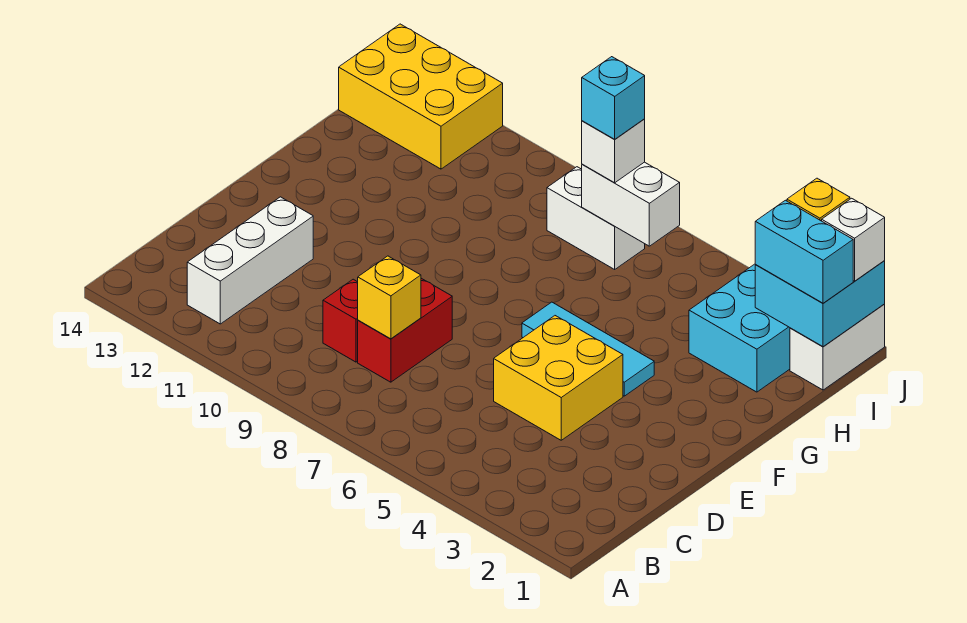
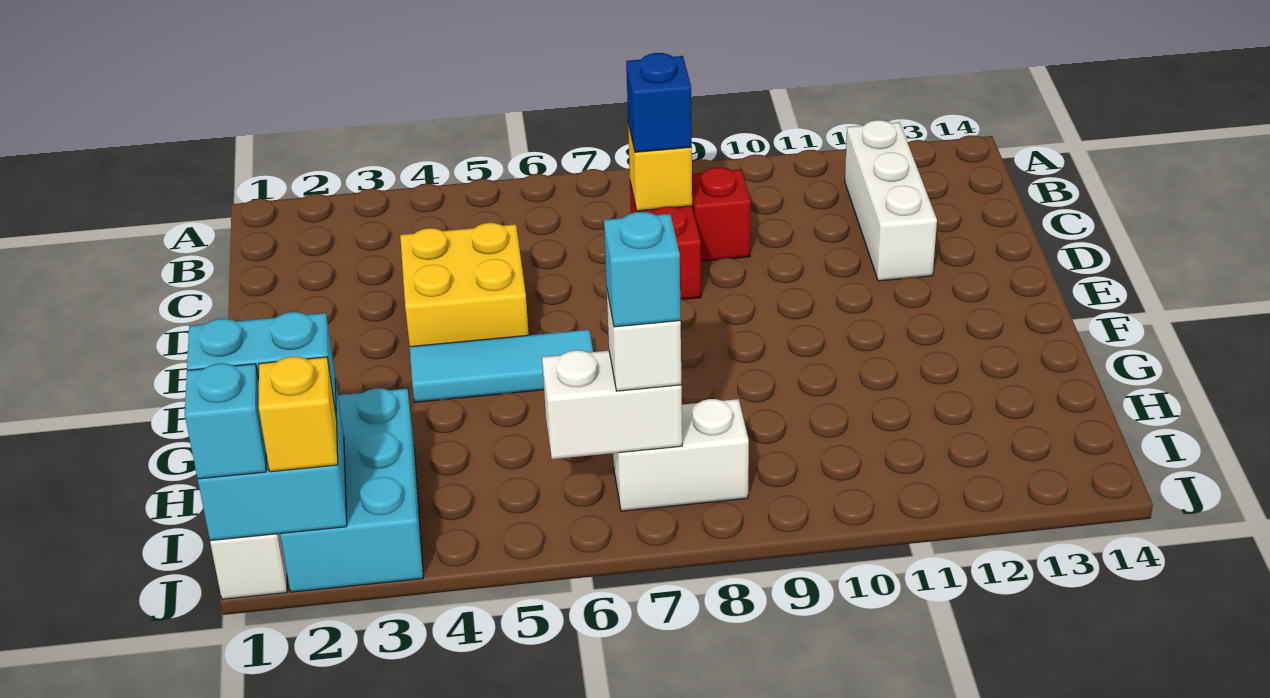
none -> blue brick C8 level 3
yellow brick I12:J14 level 1 -> none
white brick J1 level 3 -> cyan brick J1 level 3

